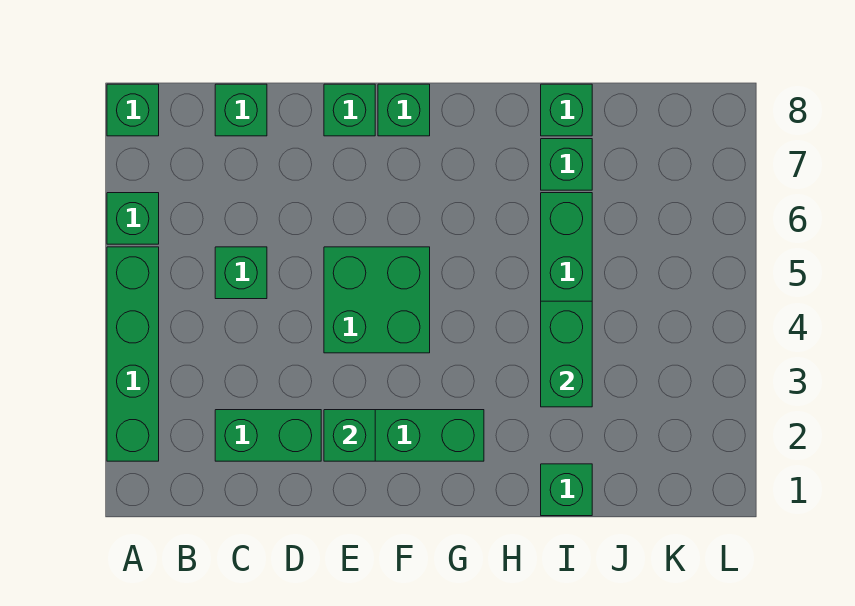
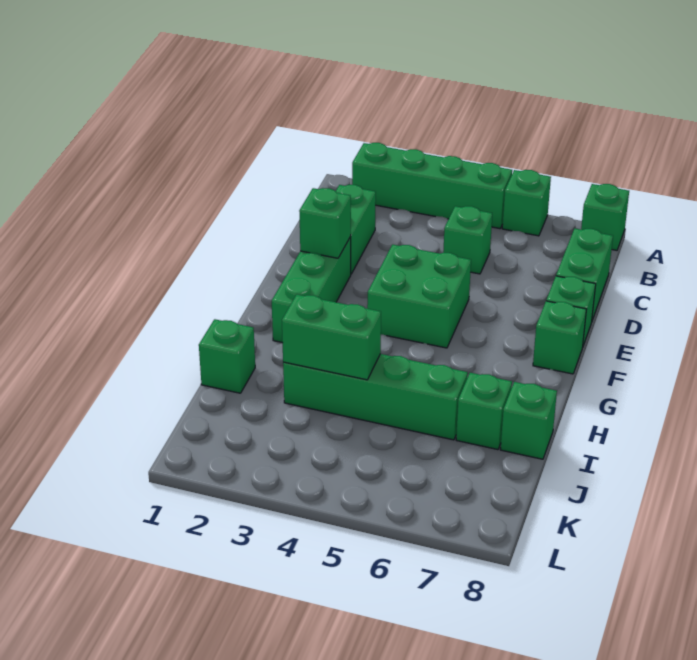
green brick C8 level 1 -> green brick C8:D8 level 1

